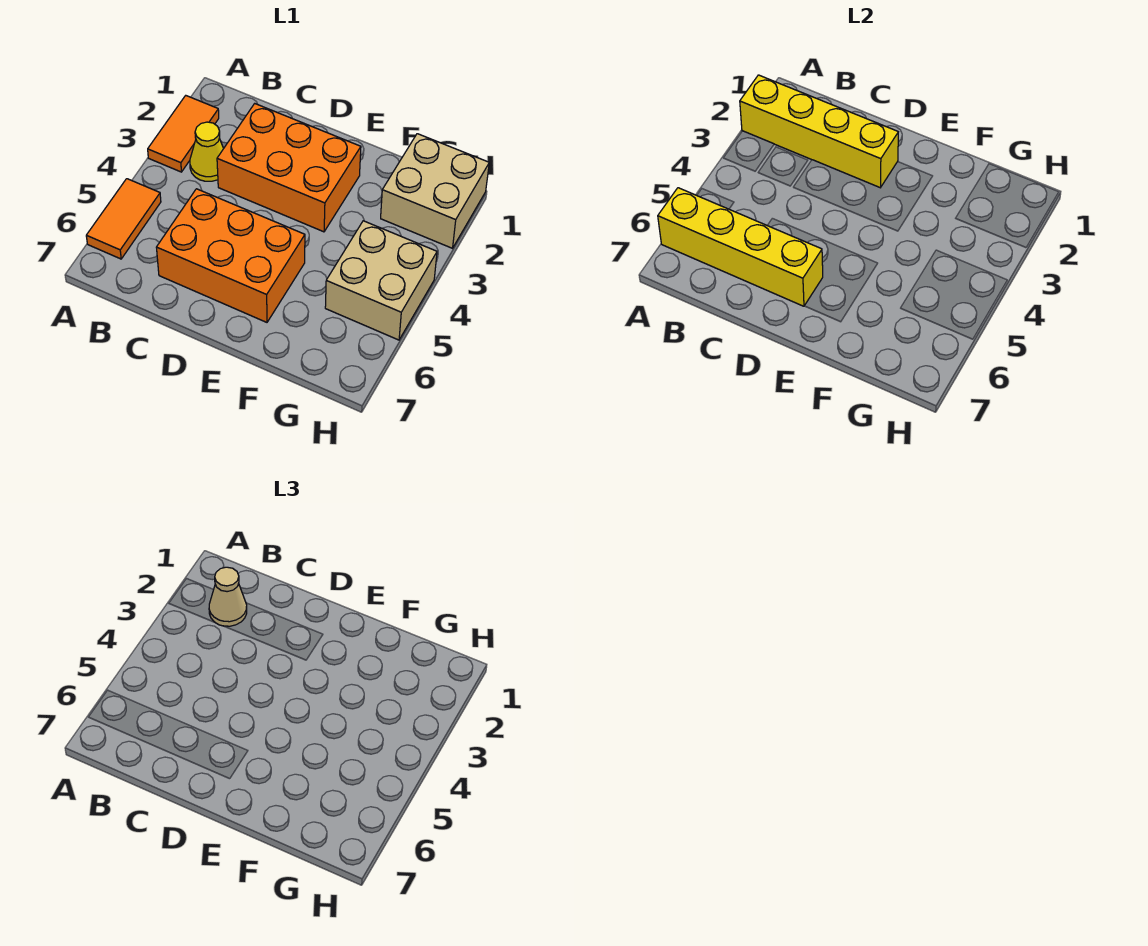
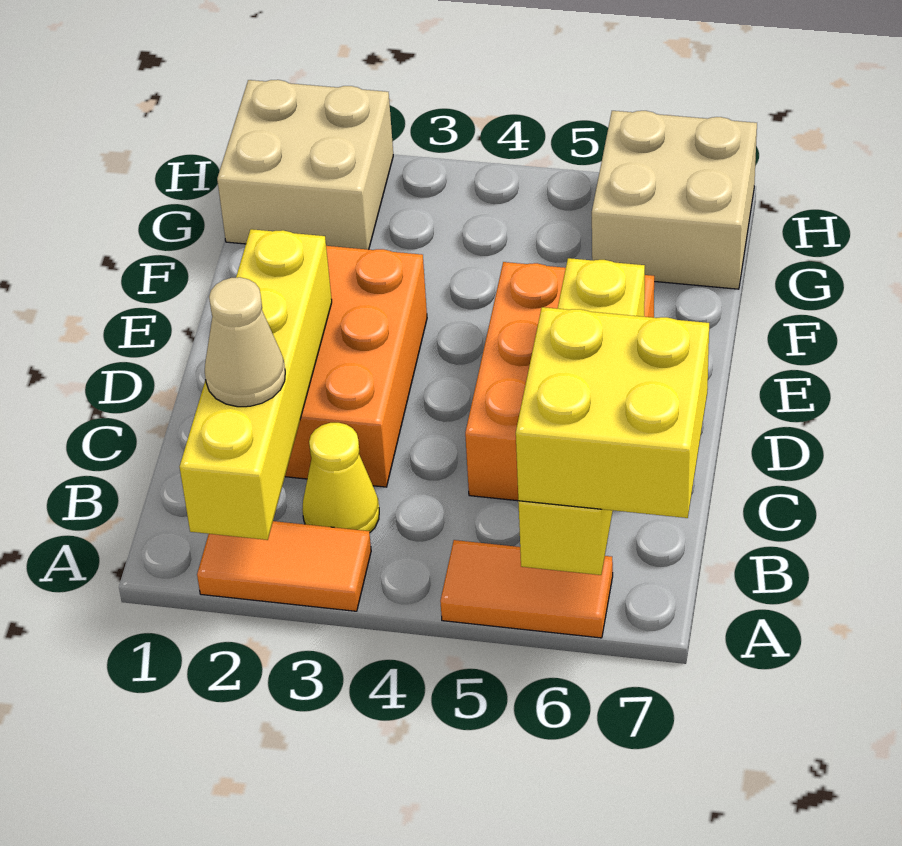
none -> yellow brick A6:B7 level 3
tan brick G4:H5 level 1 -> tan brick G6:H7 level 1

